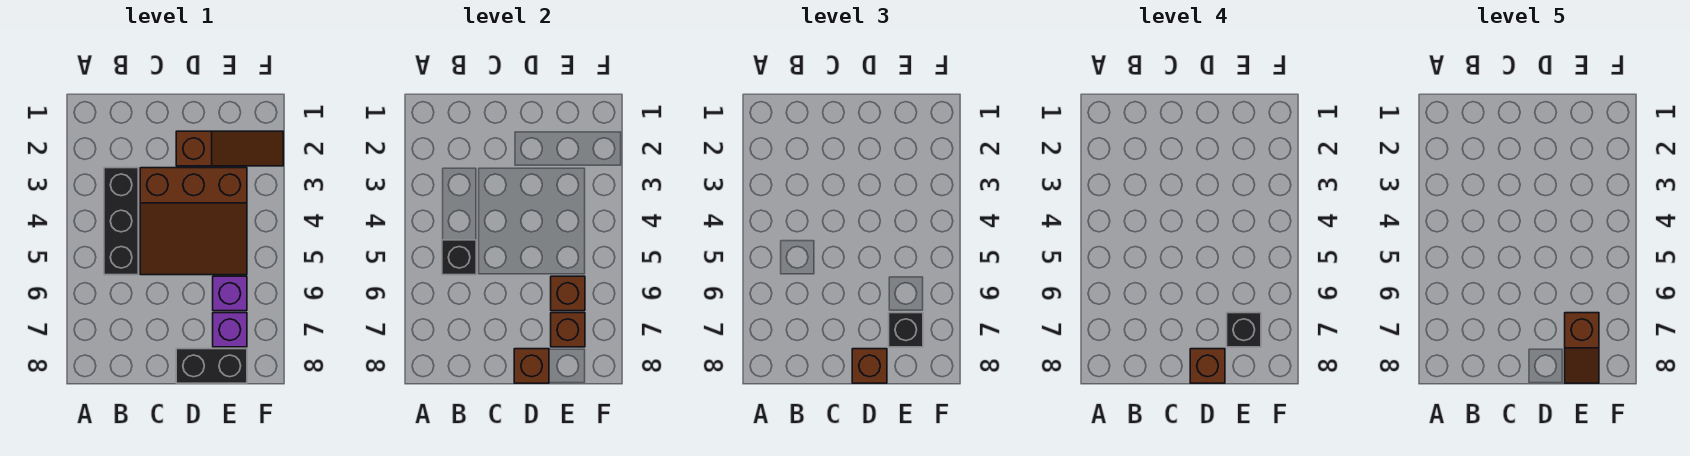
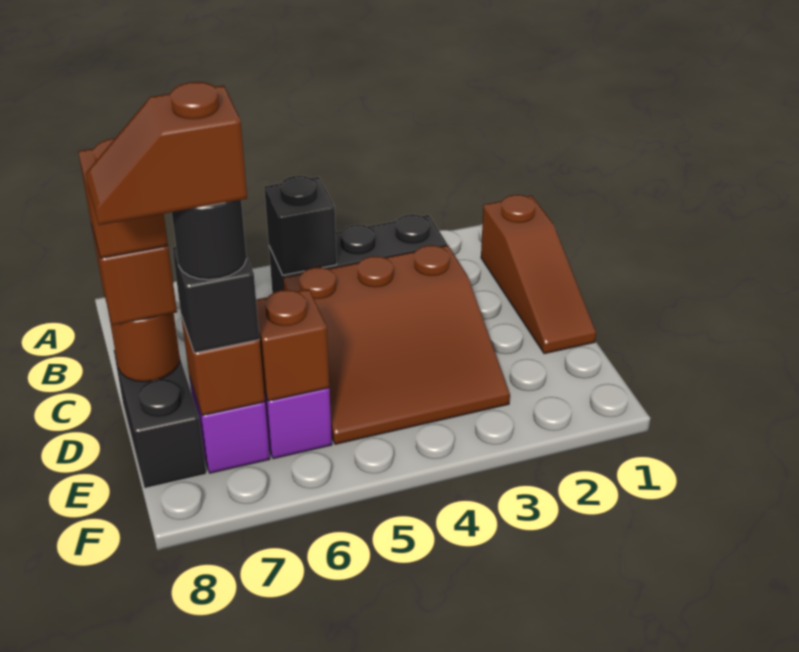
brown slope C3:E5 level 1 top 3 -> brown slope C3:E5 level 1 top C
brown slope D2:F2 level 1 top D -> brown slope B1:D1 level 1 top B
brown brick D8 level 2 -> brown round brick D8 level 2
black brick E7 level 4 -> black round brick E7 level 4

